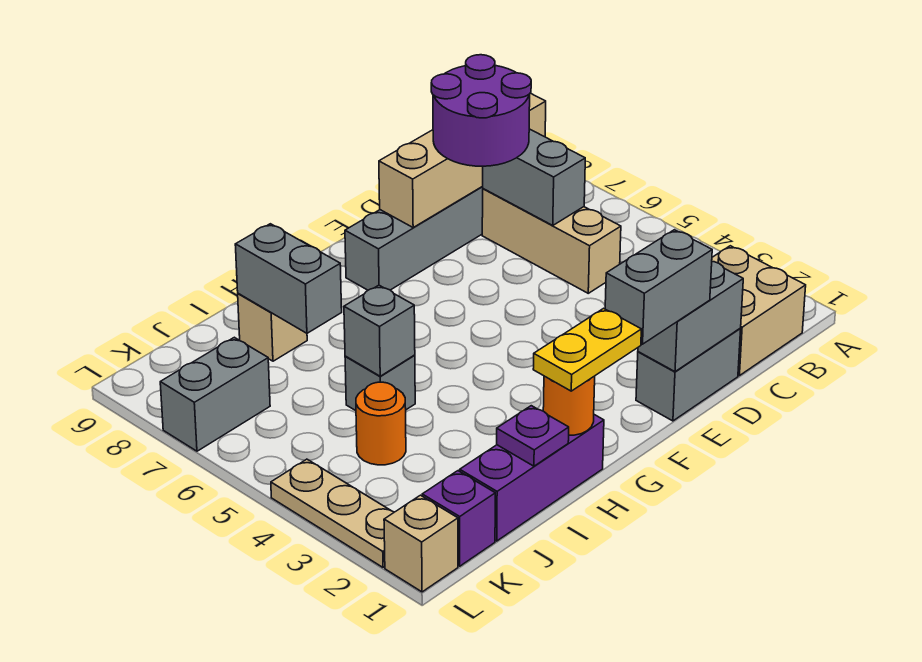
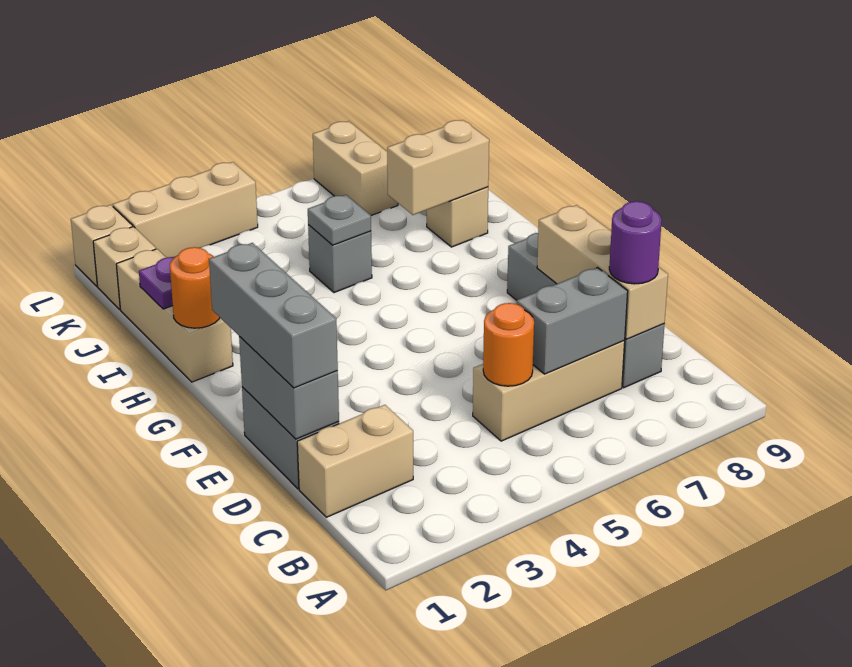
tan brick B1:C2 level 1 -> tan brick C1:C2 level 1
tan brick B8:E8 level 2 -> tan brick C8:E8 level 2
purple round brick C7:D8 level 3 -> purple round brick C8 level 3
grey brick E1:F1 level 3 -> grey brick D1:F1 level 3
yellow plate G1:H1 level 3 -> none
purple brick H1:J1 level 1 -> tan brick H1:J1 level 1
grey brick I5 level 2 -> grey plate I5 level 2
grey brick I7:I8 level 2 -> tan brick I7:I8 level 2
orange round brick J4 level 1 -> orange round brick C5 level 2
purple brick K1 level 1 -> tan brick K1 level 1
grey brick K7:L7 level 1 -> tan brick K7:L7 level 1
tan plate L2:L4 level 1 -> tan brick L2:L4 level 1

